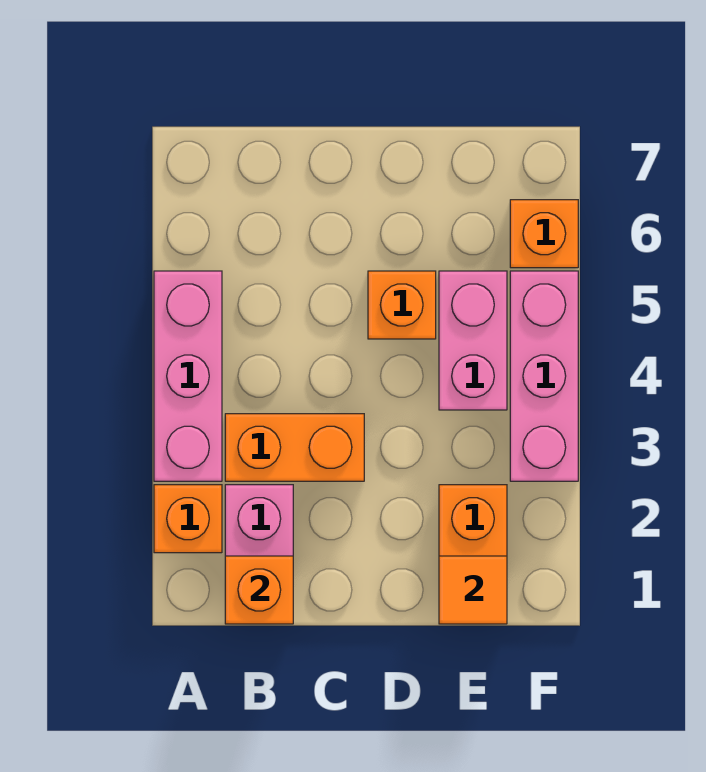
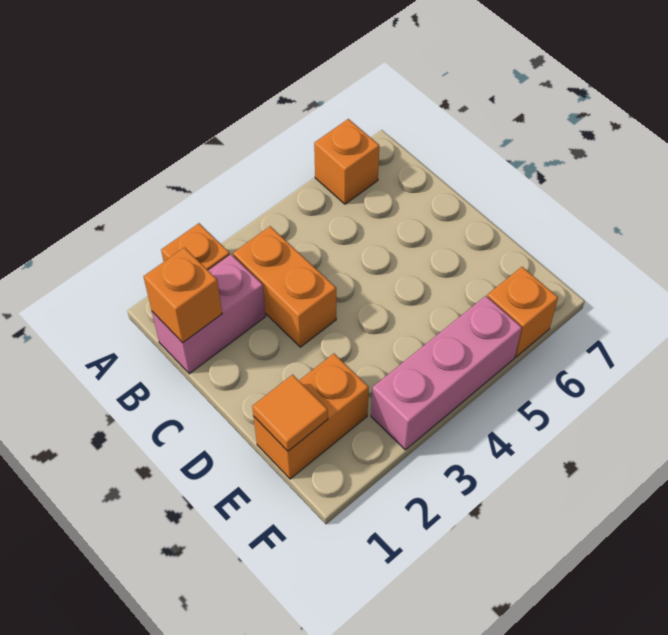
pink brick A3:A5 level 1 -> none
orange brick D5 level 1 -> orange brick A6 level 1
pink brick E4:E5 level 1 -> none

